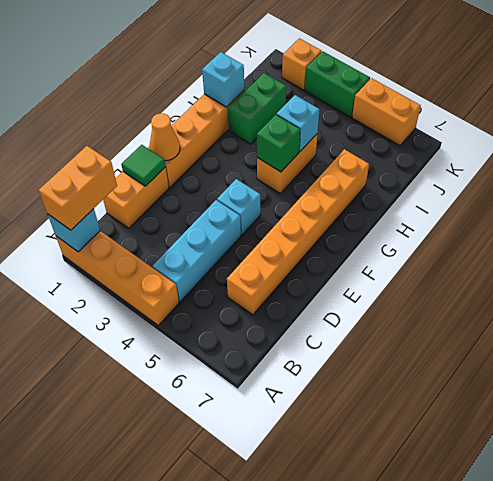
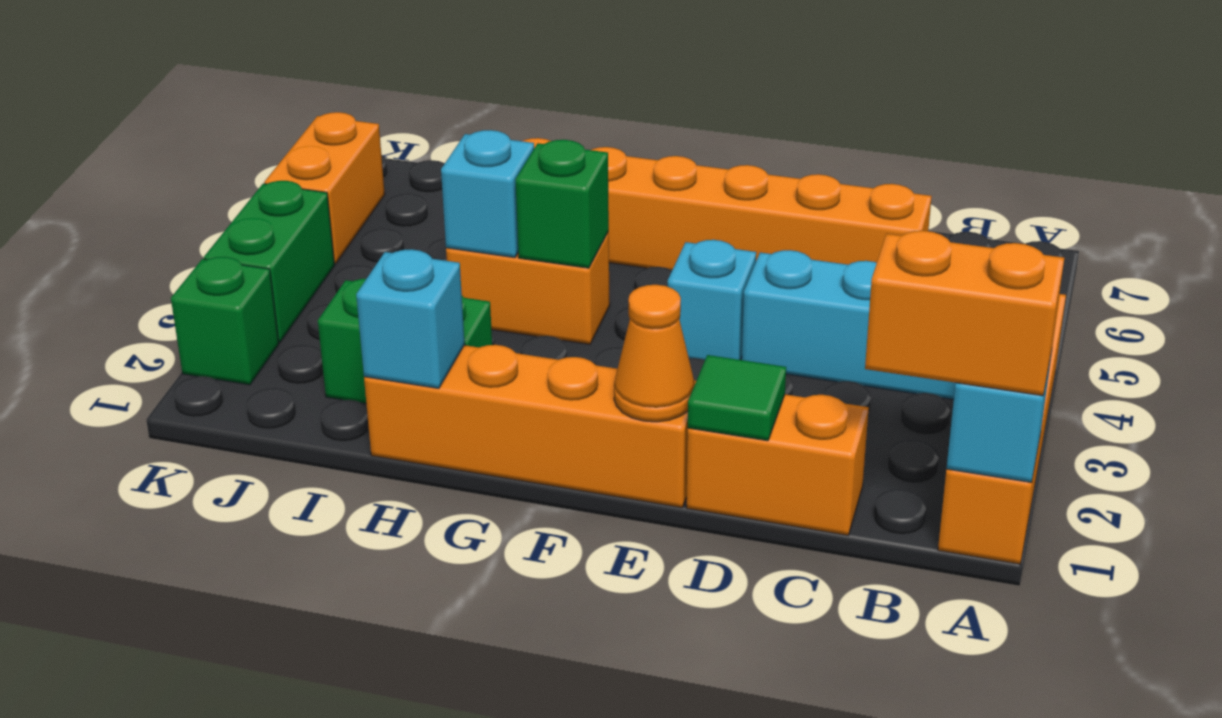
orange brick K2 level 1 -> green brick K2 level 1

